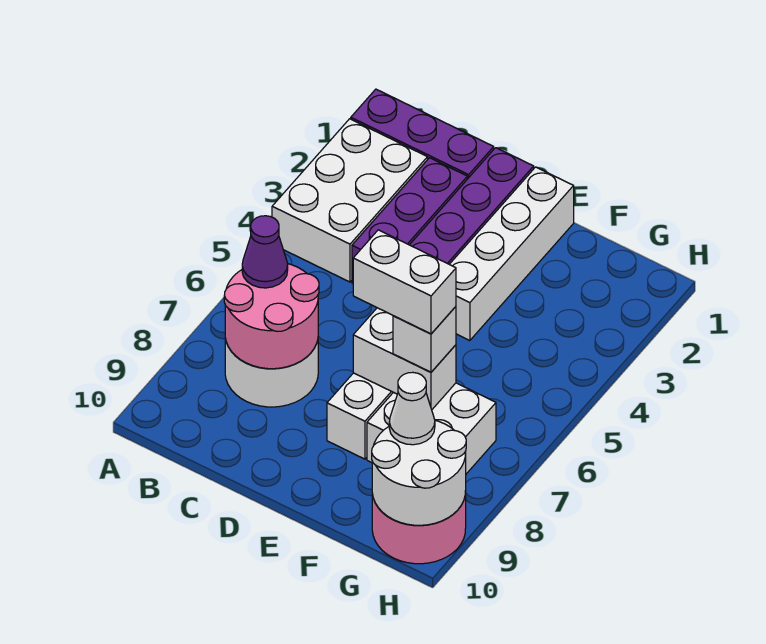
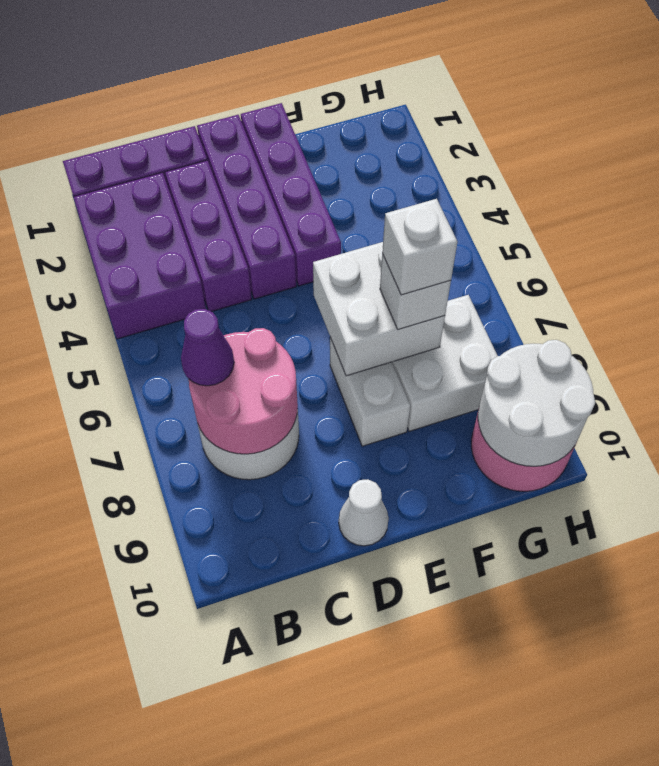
white brick A2:B4 level 1 -> purple brick A2:B4 level 1
white brick E1:E4 level 1 -> purple brick E1:E4 level 1
white brick E7:F7 level 2 -> white brick E6:F7 level 2
white brick E7:F7 level 4 -> white brick F7 level 4
white cone G9 level 3 -> white cone D10 level 1

